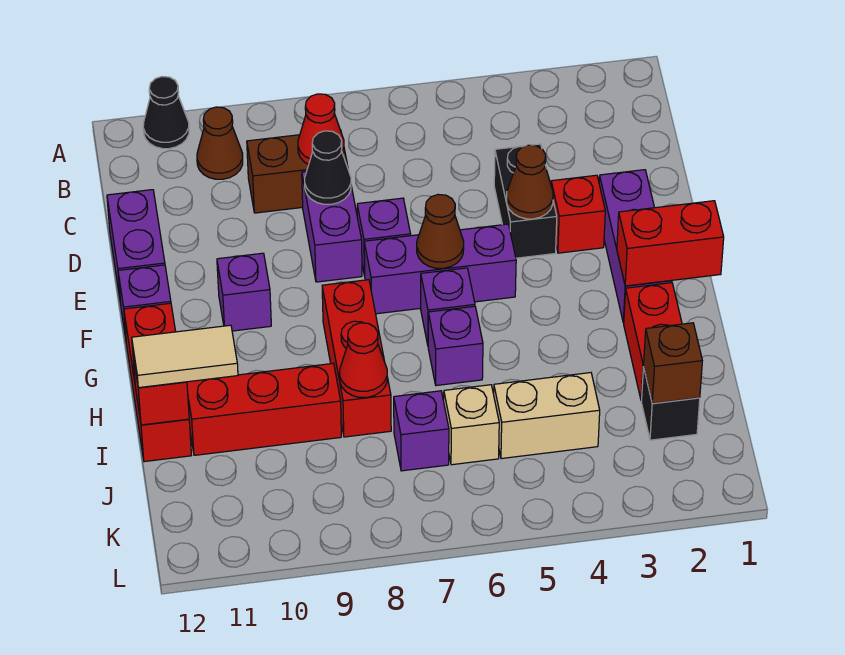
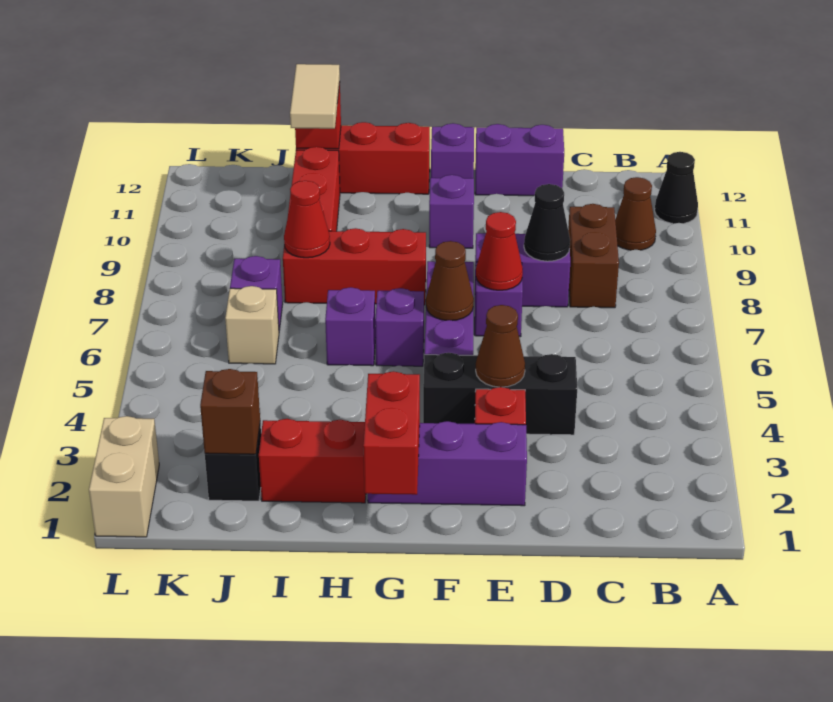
red cone C8 level 2 -> red cone E7 level 2
black brick D4:E4 level 1 -> black brick D4:F4 level 1
tan brick J4:J5 level 1 -> tan brick L1:L2 level 1

